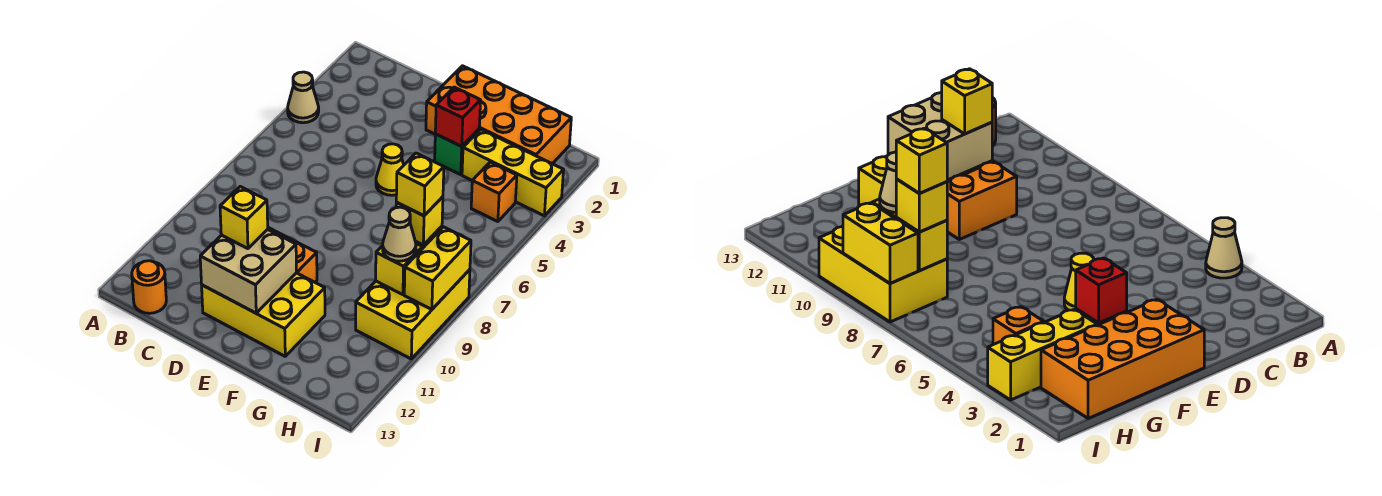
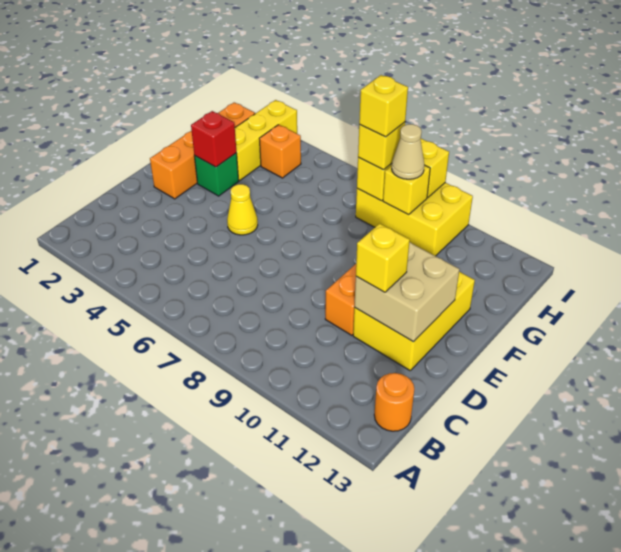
tan cone A4 level 1 -> none
orange brick E1:H2 level 1 -> orange brick E2:H2 level 1

